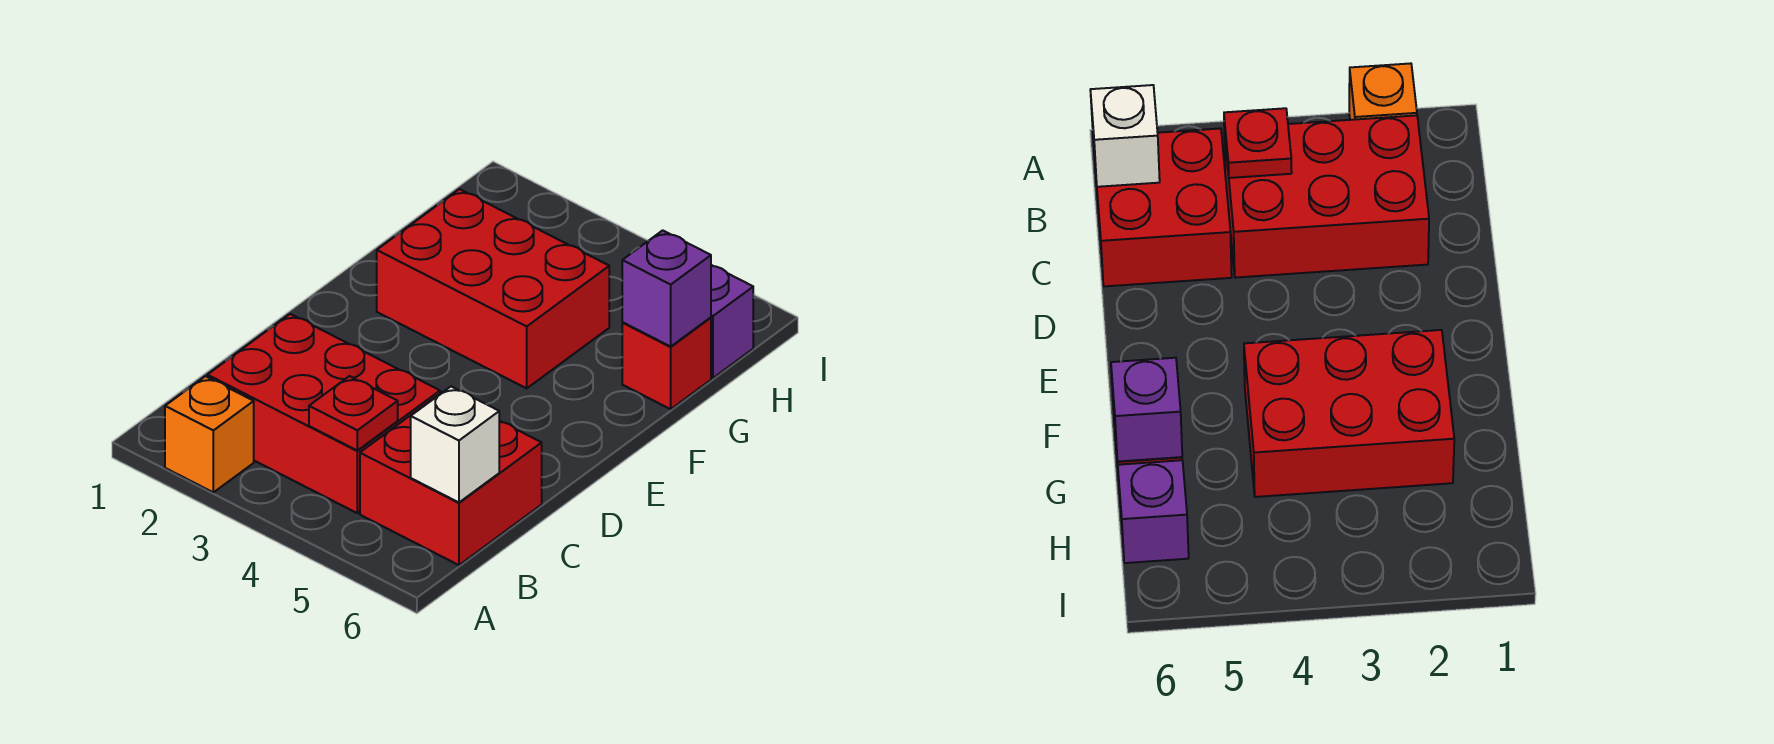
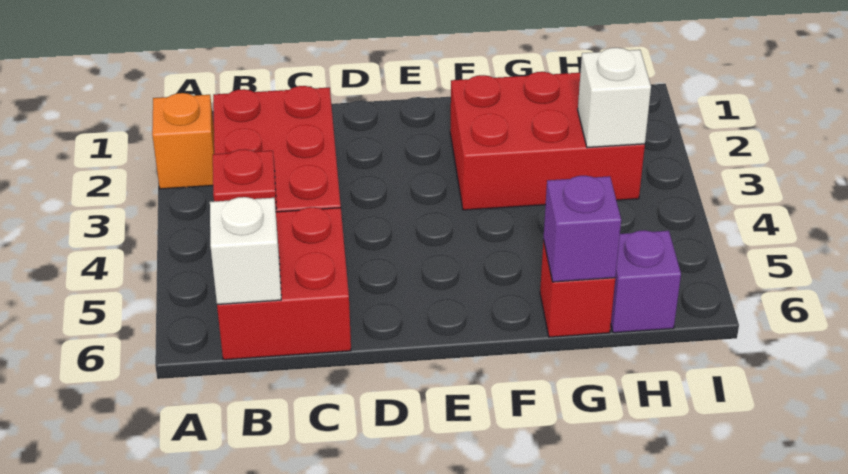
red brick F2:G4 level 1 -> red brick F2:H3 level 1
none -> white brick H3 level 2

